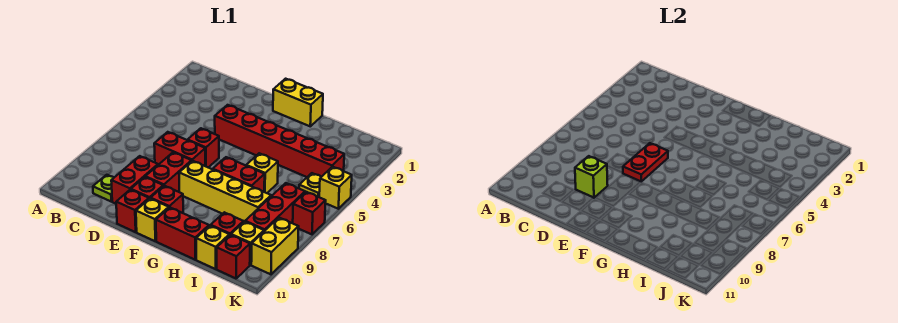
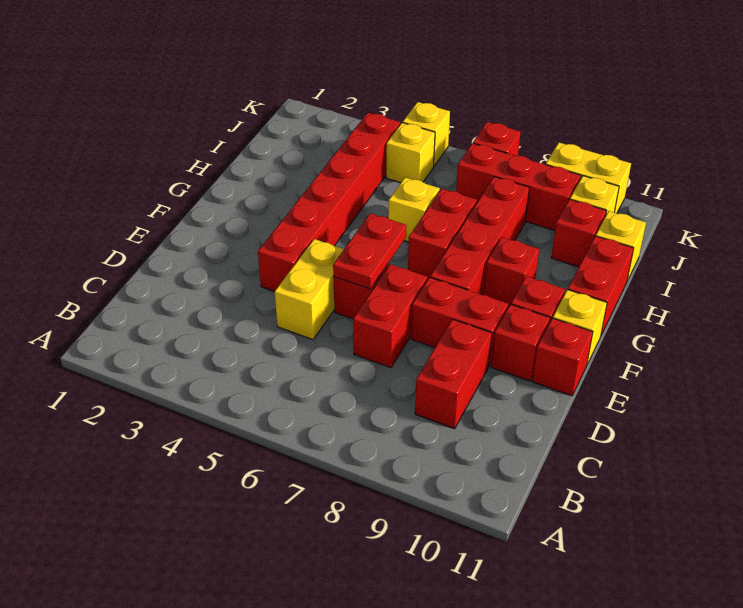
lime plate C10 level 1 -> none
red brick D9:D10 level 1 -> red brick C9:D9 level 1
lime brick D9 level 2 -> none
red plate E6:E7 level 2 -> red plate E6:F6 level 2
yellow brick F1:G1 level 1 -> yellow brick D5:E5 level 1
yellow brick F8:I8 level 1 -> red brick F8:I8 level 1
yellow plate J5 level 1 -> yellow brick J5 level 1
red brick J11 level 1 -> red brick G9 level 1

